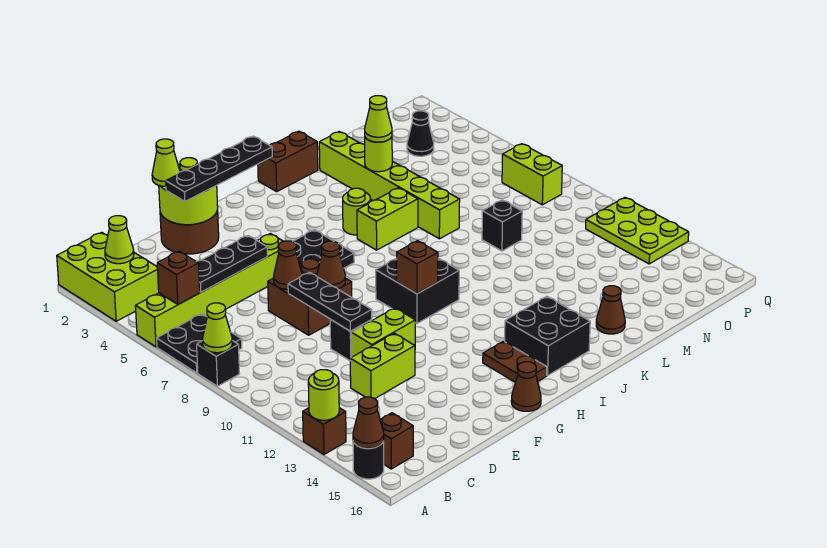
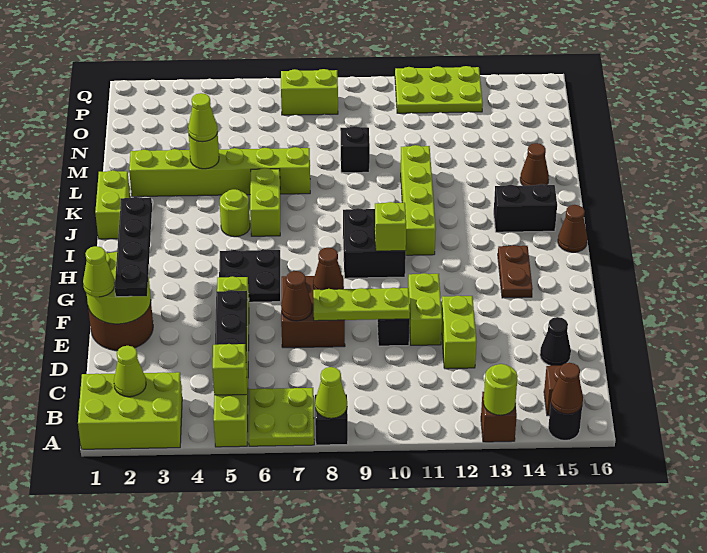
black plate A6:B7 level 1 -> lime plate A6:B7 level 1
brown brick B5 level 2 -> lime brick B5 level 2
black plate E8:E10 level 2 -> lime plate E8:E10 level 2
brown cone G16 level 1 -> brown cone I16 level 1
brown brick H10 level 2 -> lime brick H10 level 2
brown plate H14:H15 level 1 -> brown plate G14:H14 level 1
none -> lime brick I11:L11 level 1
black brick I14:J15 level 1 -> black brick J14:J15 level 1
brown brick J1:K1 level 1 -> lime brick J1:K1 level 1
black cone O3 level 1 -> black cone D15 level 1

